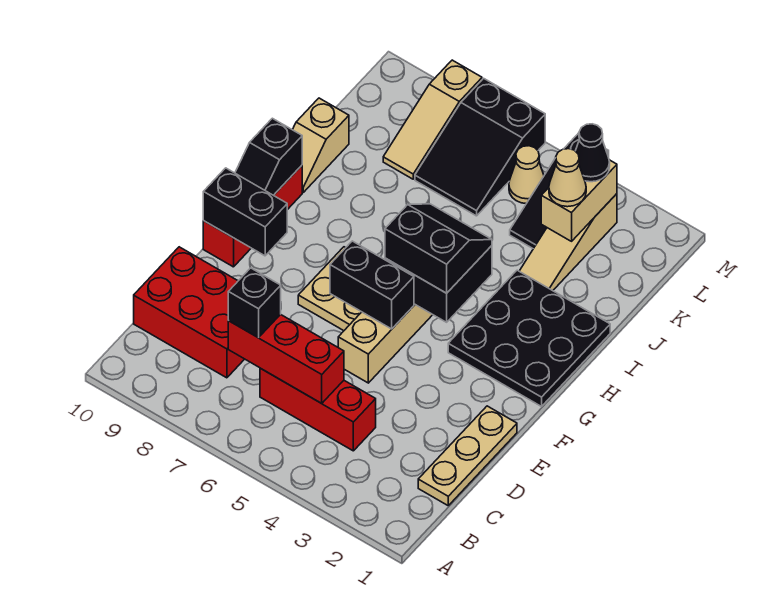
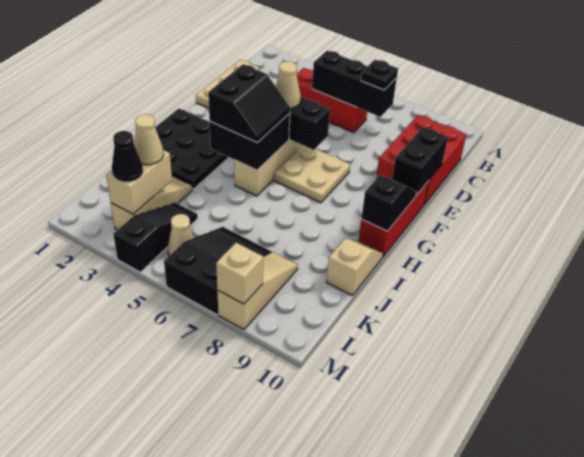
red brick C5:C7 level 2 -> black brick C5:C7 level 2
black brick C7 level 3 -> black plate C7 level 3
red brick C8:D10 level 1 -> red brick C9:E10 level 1
none -> tan cone F5 level 3
black brick F9:F10 level 2 -> black brick E10:F10 level 2
black slope G4:H5 level 3 top G -> black slope G4:H5 level 3 top 4
none -> tan brick M8 level 2

